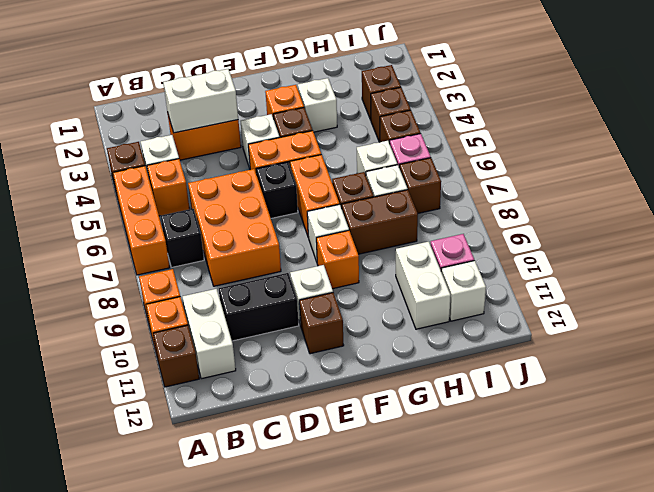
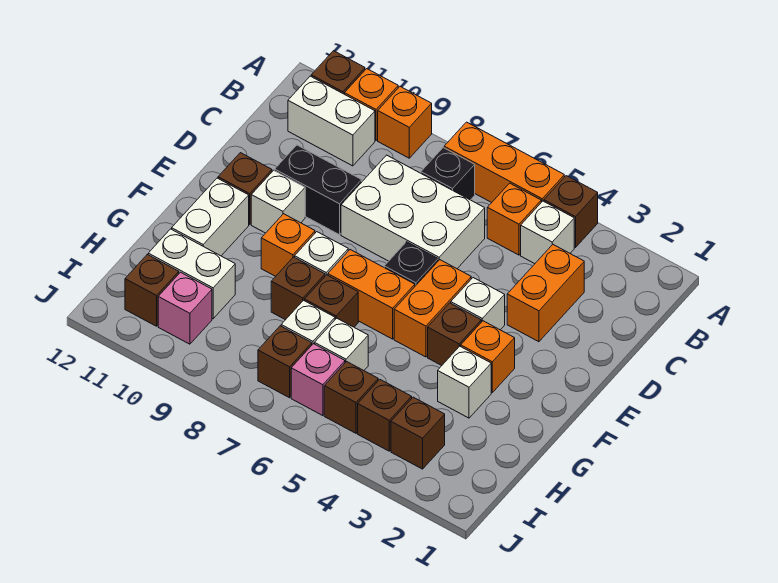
white brick C3:D3 level 2 -> white brick F11:G11 level 1
orange brick C6:D8 level 1 -> white brick C6:D8 level 1
black brick C10:D10 level 1 -> black brick D9:D10 level 1
brown brick G8:H8 level 1 -> brown brick G8 level 1
white brick I11 level 1 -> brown brick I11 level 1

